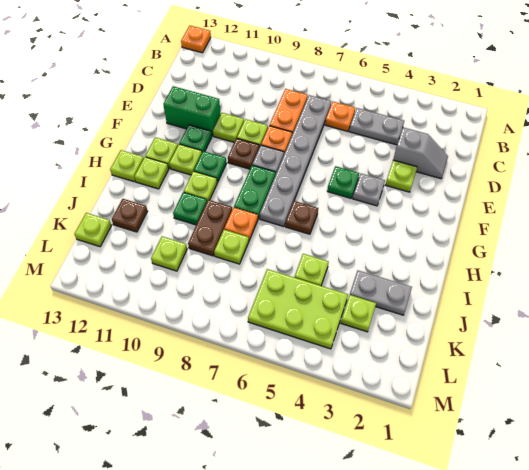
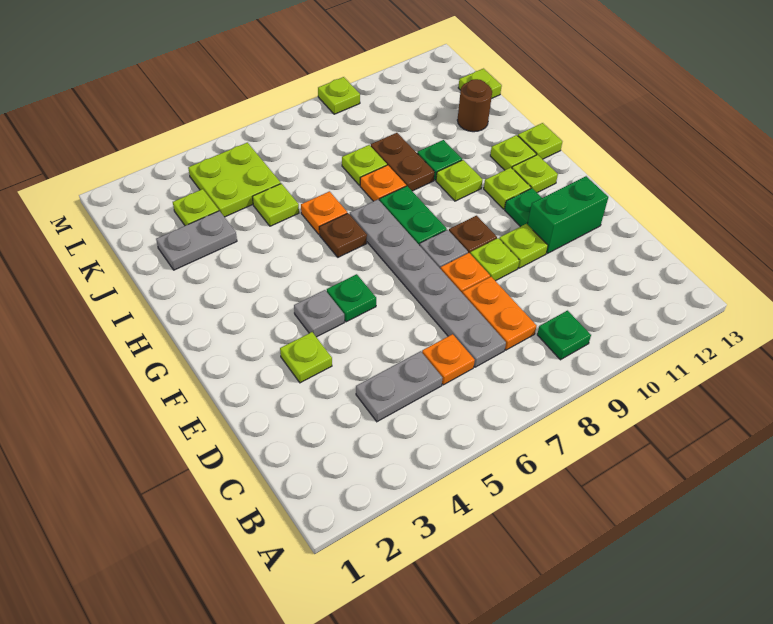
orange plate A13 level 1 -> orange plate I6 level 1
grey slope D2:D3 level 1 top 3 -> none
green plate G10 level 1 -> green plate B9 level 1
brown plate J12 level 1 -> brown round brick J12 level 1
lime plate K4:L6 level 1 -> lime plate K4:L5 level 1
lime plate K10 level 1 -> lime plate M9 level 1

